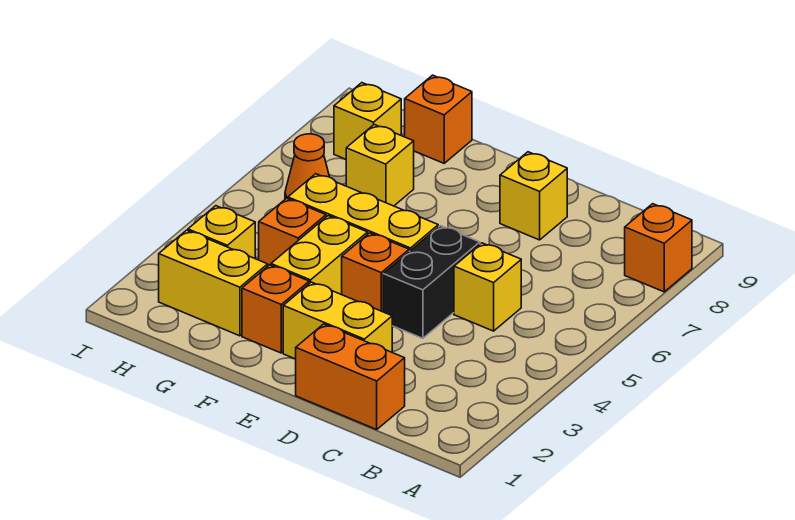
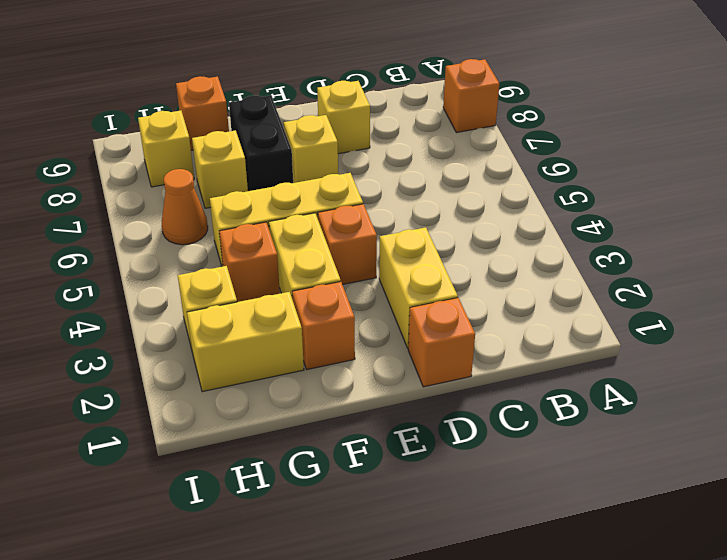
orange brick C1:D1 level 1 -> orange brick D1 level 1
yellow brick C5 level 1 -> yellow brick E7 level 1
yellow brick D2:E2 level 1 -> yellow brick D2:D3 level 1
black brick D4:D5 level 1 -> black brick F7:F8 level 1

